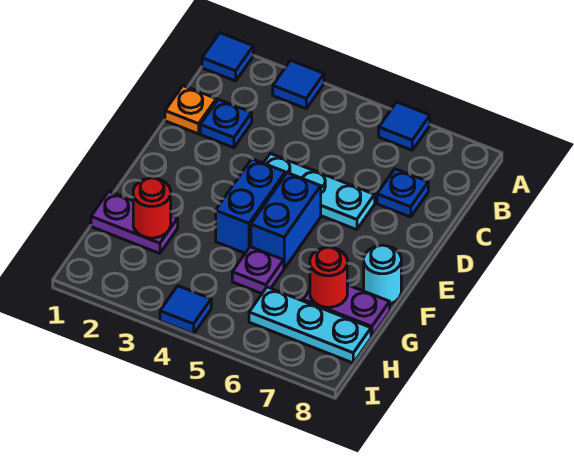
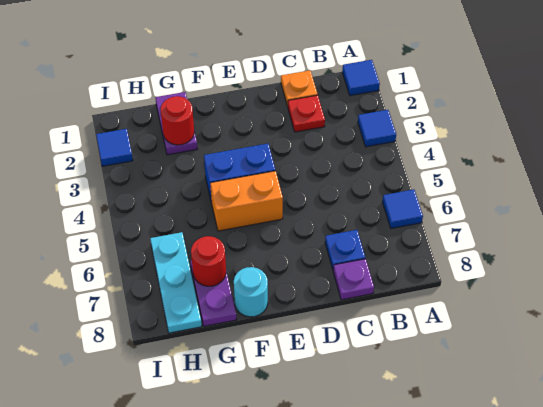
blue plate C2 level 1 -> red plate C2 level 1
cyan plate D4:D6 level 1 -> none
blue brick E5:F5 level 1 -> orange brick E5:F5 level 1
purple plate G5 level 1 -> purple plate C8 level 1
blue tile I4 level 1 -> blue tile I2 level 1

